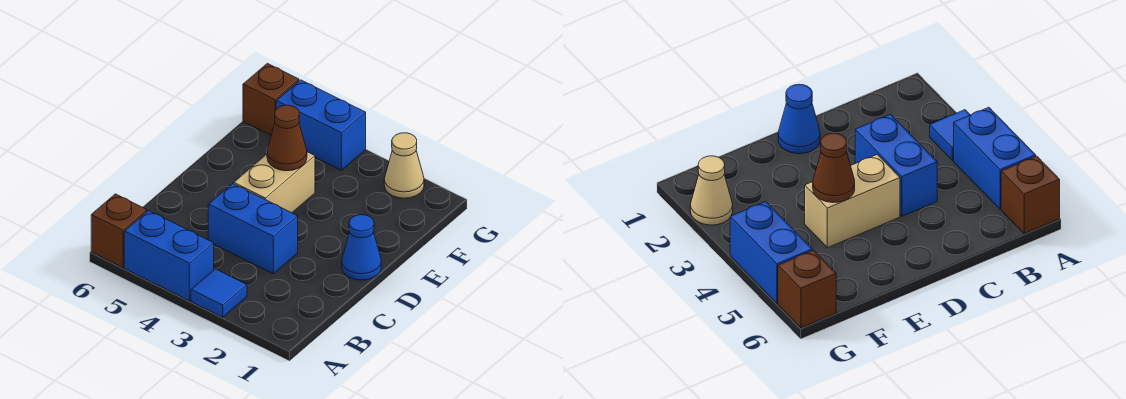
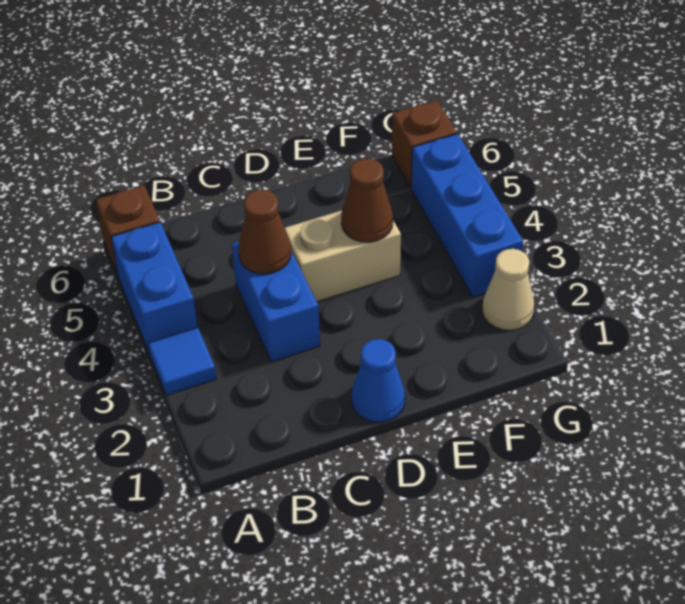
none -> brown cone C4 level 2
blue brick G4:G5 level 1 -> blue brick G3:G5 level 1

